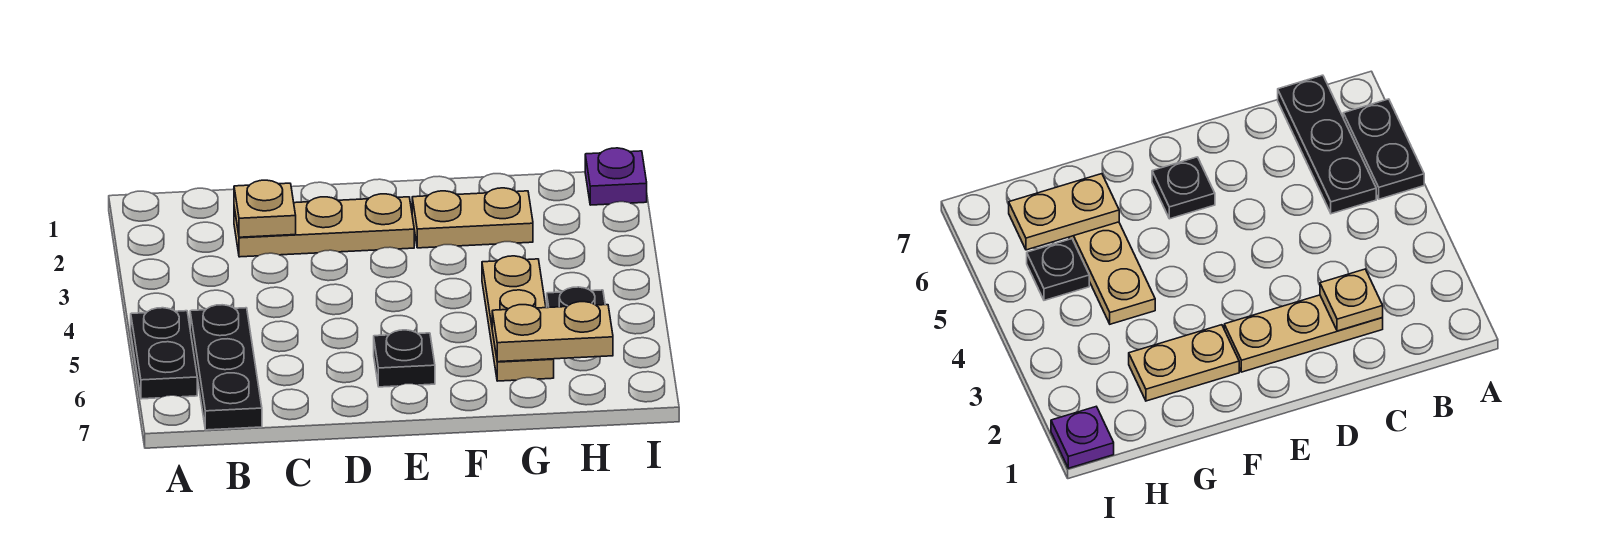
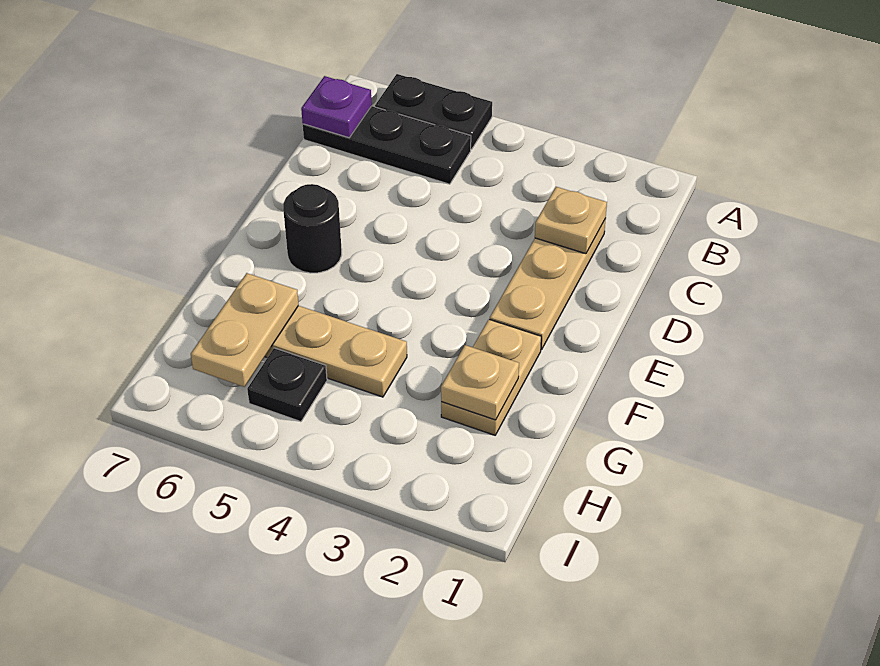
black plate E6 level 1 -> black round brick E6 level 1
none -> tan plate G2 level 2
purple plate I1 level 1 -> purple plate B7 level 2

